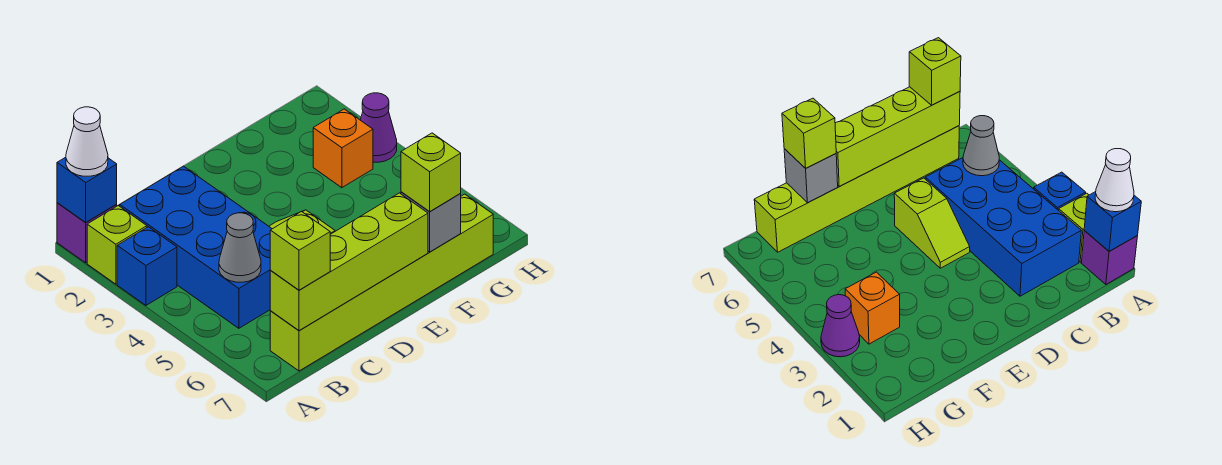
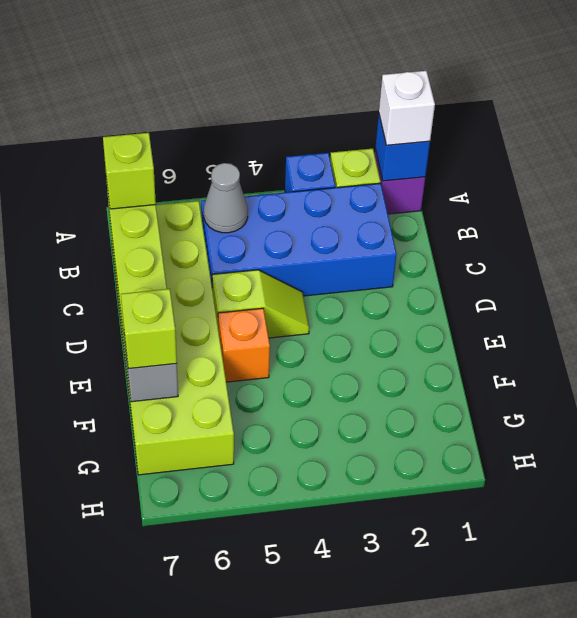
white cone A1 level 3 -> white brick A1 level 3
lime brick B7:G7 level 1 -> lime brick B6:G7 level 1
orange brick G3 level 1 -> orange brick E5 level 1
purple cone H3 level 1 -> none

